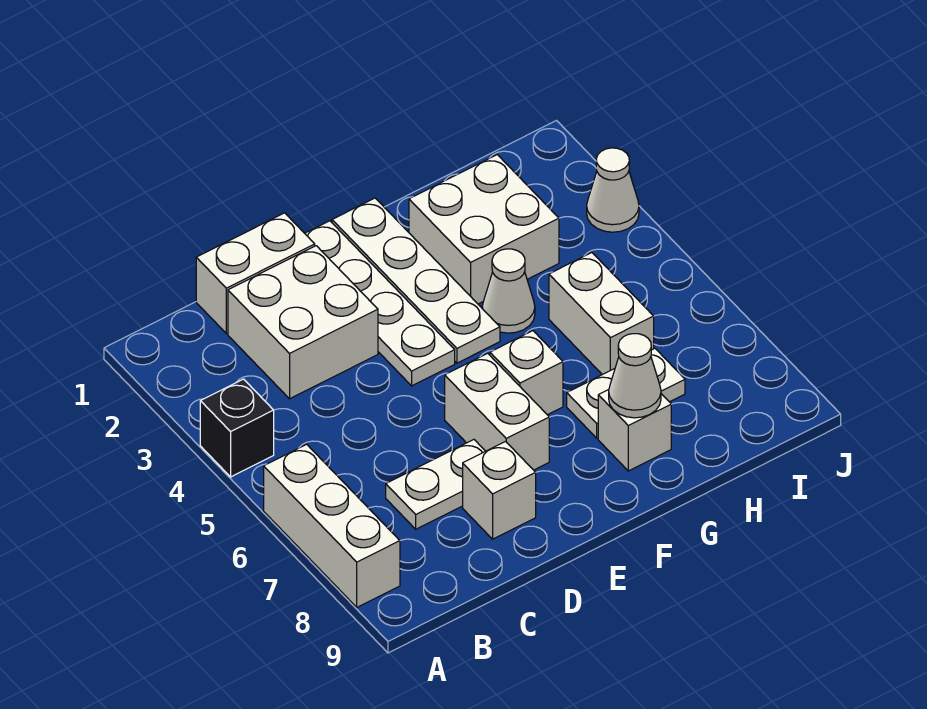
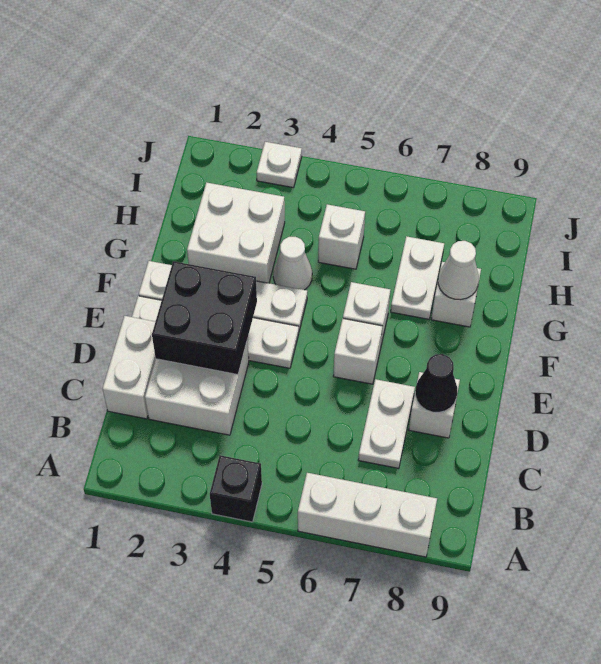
none -> black brick D2:E3 level 2
none -> black cone D8 level 2
white brick E6:E7 level 1 -> white brick E6 level 1
white brick H5:H6 level 1 -> white brick H5 level 1
white cone J3 level 1 -> white plate J3 level 1

